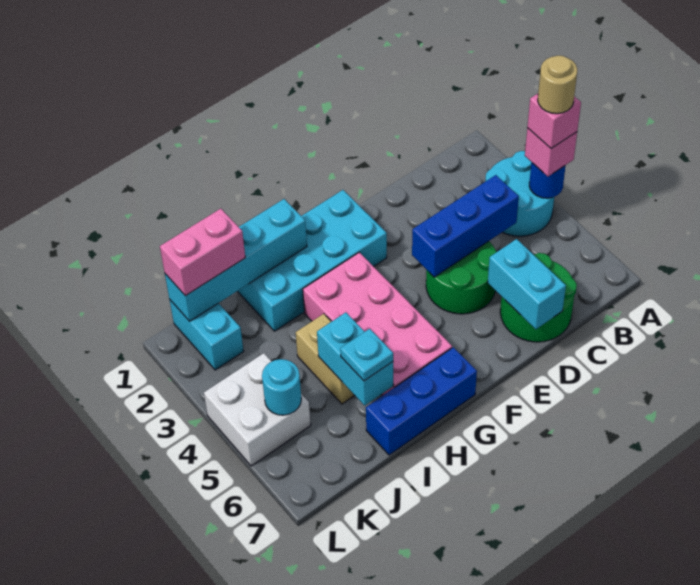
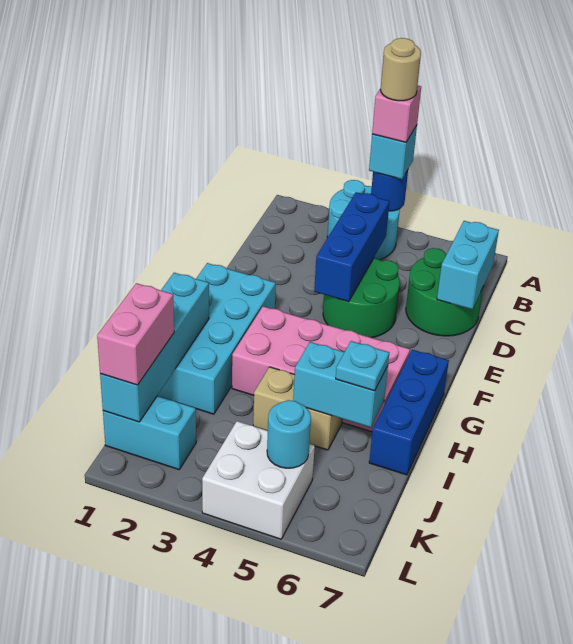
pink brick A4 level 3 -> cyan brick A4 level 3
cyan brick D6:D7 level 2 -> cyan brick C7:D7 level 2

